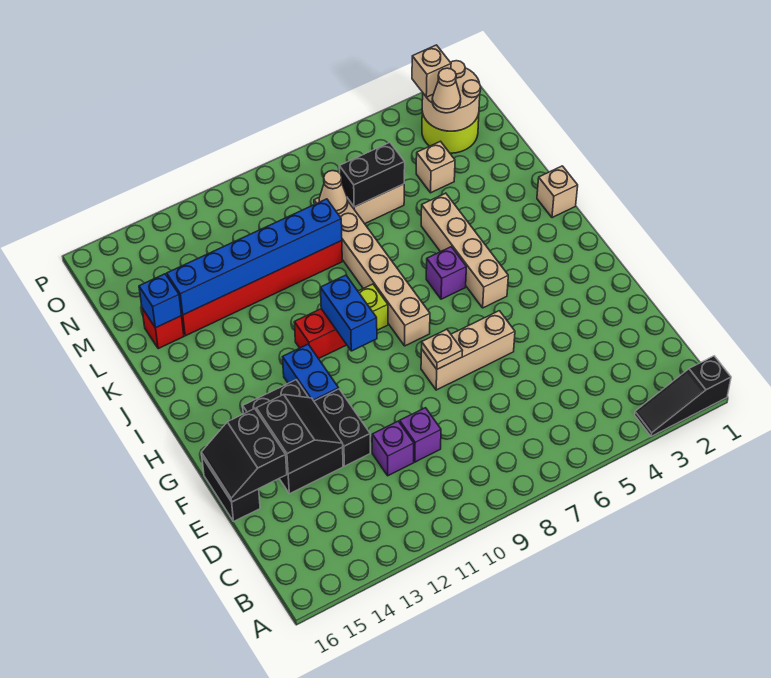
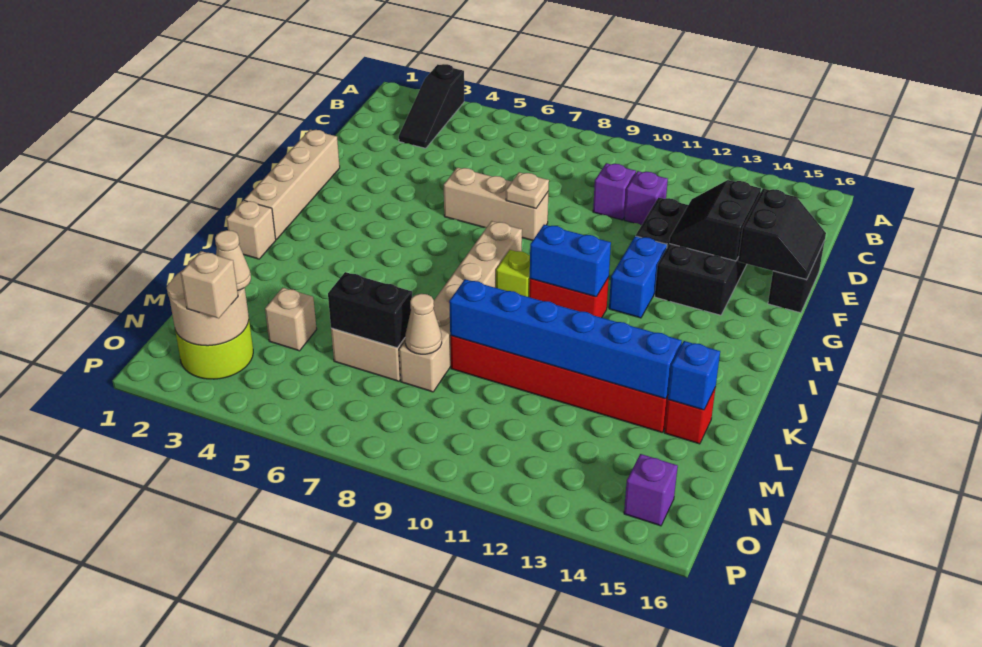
black slope A1:A3 level 1 top 1 -> black slope A3:C3 level 1 top A
tan brick H5:K5 level 1 -> tan brick F1:I1 level 1
blue brick H10:I10 level 2 -> blue brick I10:I11 level 2
purple brick I6 level 1 -> purple brick O15 level 1

